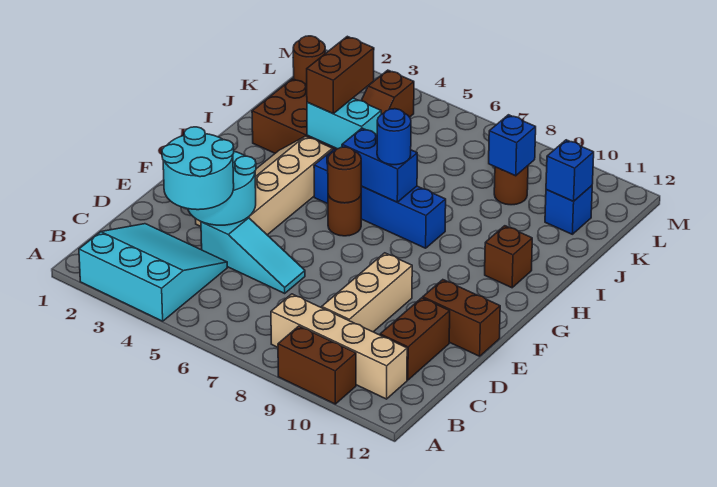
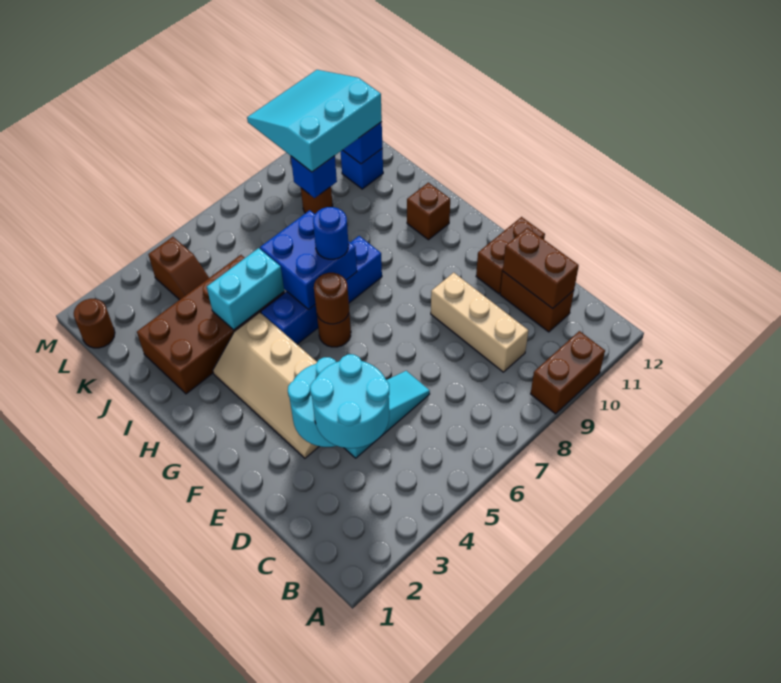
cyan slope A2:C4 level 1 top A -> cyan slope K9:M11 level 3 top K
tan brick B8:B11 level 1 -> none
blue brick H6:H7 level 2 -> blue brick H6:I7 level 2
brown brick I4:J4 level 3 -> brown brick C11:D11 level 2

